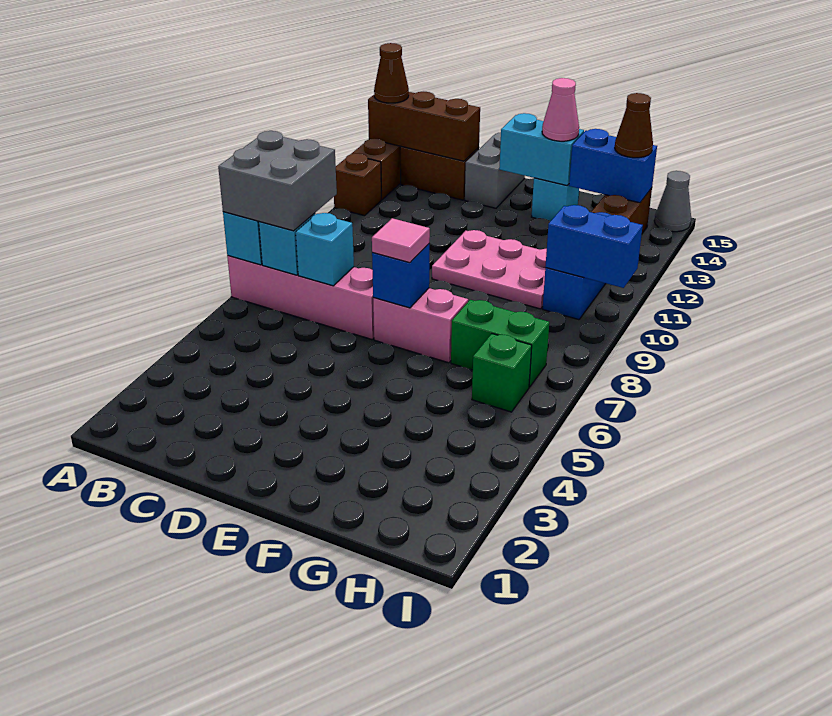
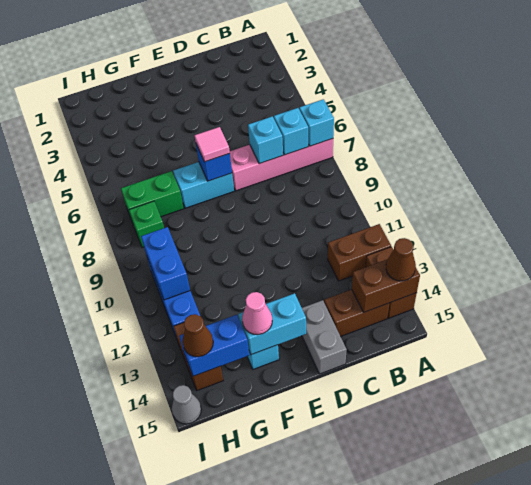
grey brick A7:B8 level 3 -> none
brown brick A12 level 1 -> brown brick A12:B12 level 1
brown brick A14:C14 level 2 -> brown brick A14:B14 level 2
pink brick E7:F7 level 1 -> cyan brick E7:F7 level 1
pink plate E10:G11 level 1 -> none
green brick H6 level 1 -> green brick H8 level 1
blue brick H10:I10 level 2 -> blue brick H10:H11 level 2

